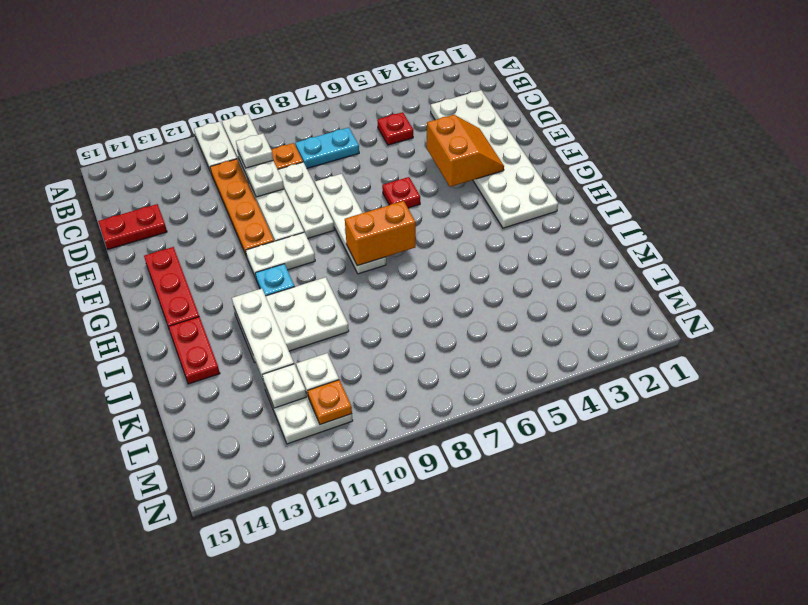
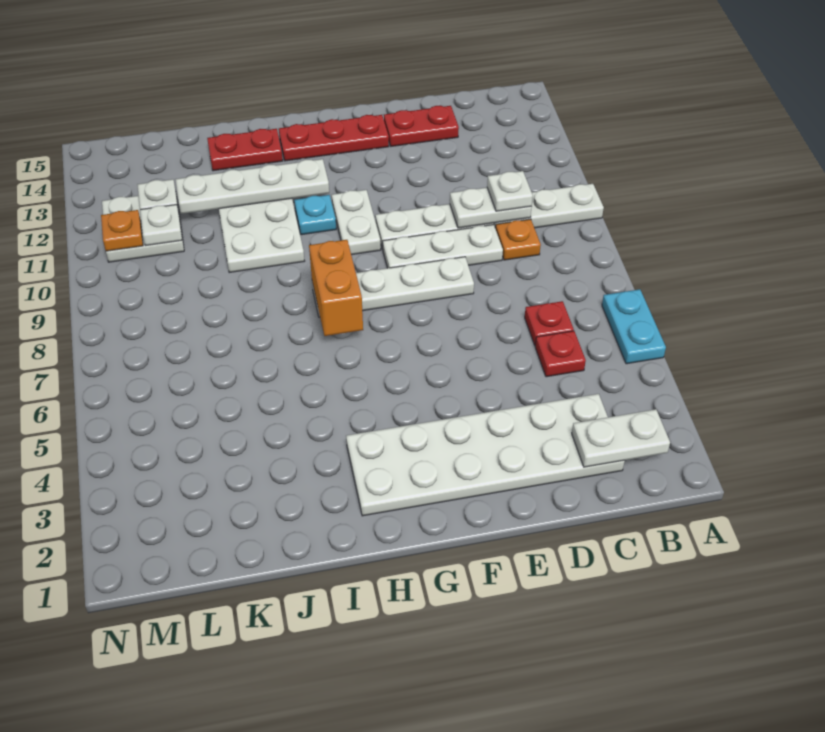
white plate A11:B11 level 1 -> white plate B2:C2 level 2
cyan plate C7:C8 level 1 -> cyan plate A5:A6 level 1
orange plate C11:F11 level 1 -> none
red plate D14:D15 level 1 -> red plate D14:E14 level 1
orange slope E3:F4 level 2 top 4 -> none
red plate F6 level 1 -> red plate C6 level 1
white plate I12:K12 level 2 -> white plate H12:K12 level 2

